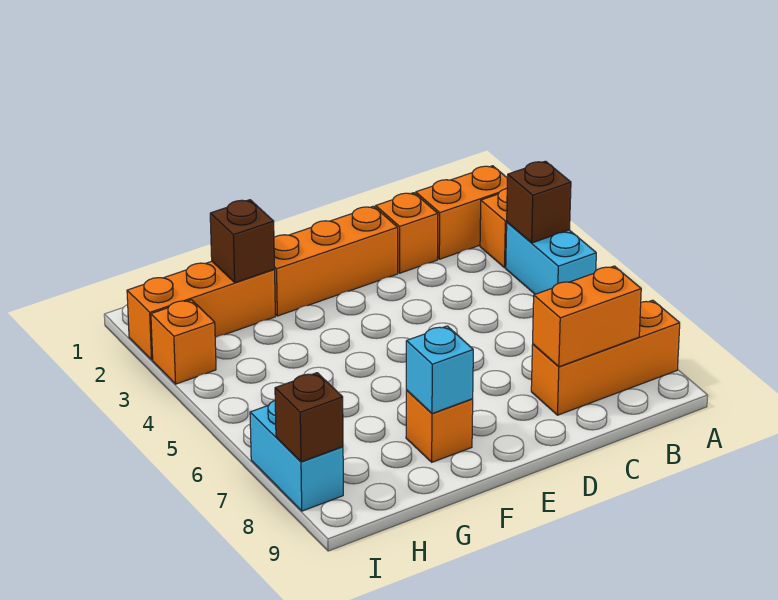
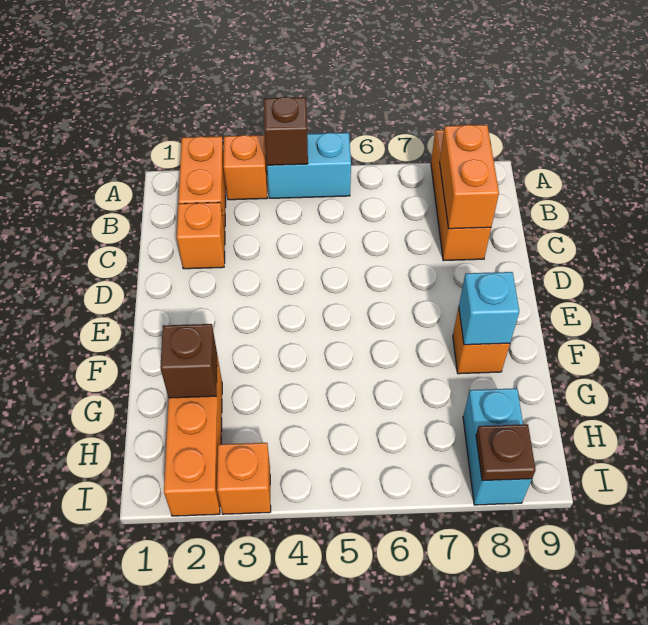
orange brick D2:F2 level 1 -> none
cyan brick I7:I8 level 1 -> cyan brick H8:I8 level 1
brown brick I8 level 2 -> brown plate I8 level 2

